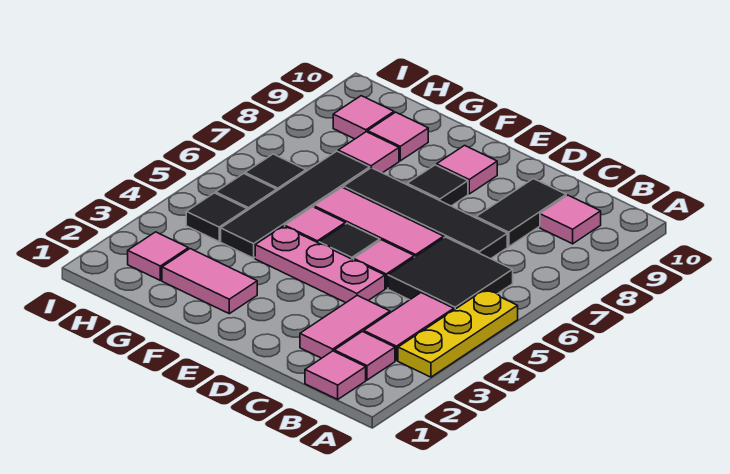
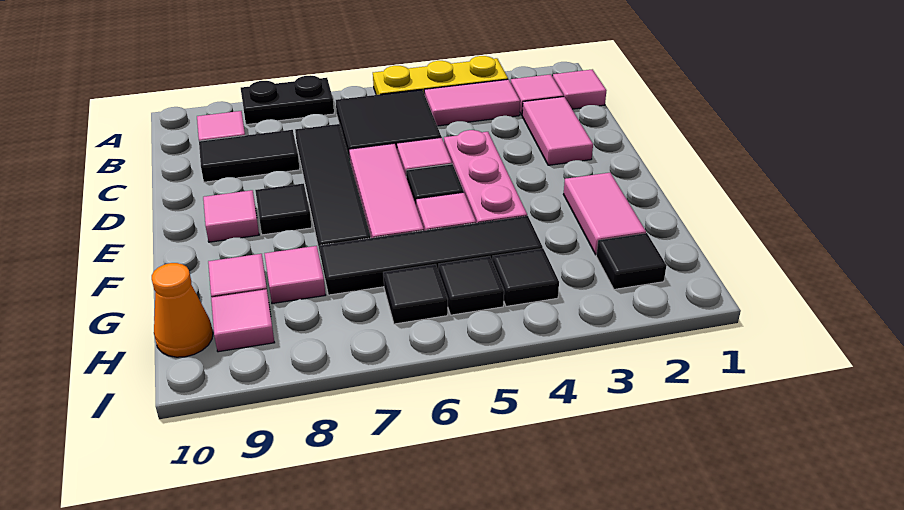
none -> black plate A7:A8 level 1
pink tile C2:C3 level 1 -> pink tile C2:D2 level 1
pink tile H2 level 1 -> black tile H2 level 1
none -> orange cone H10 level 1

